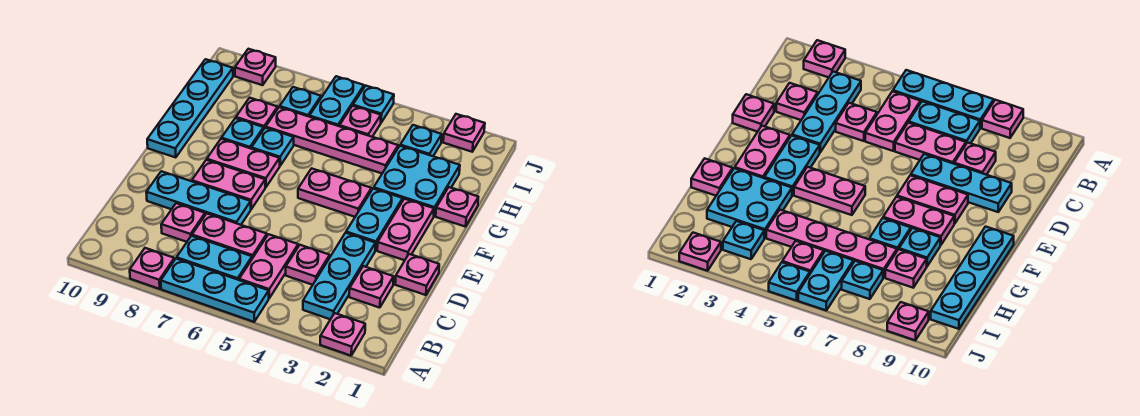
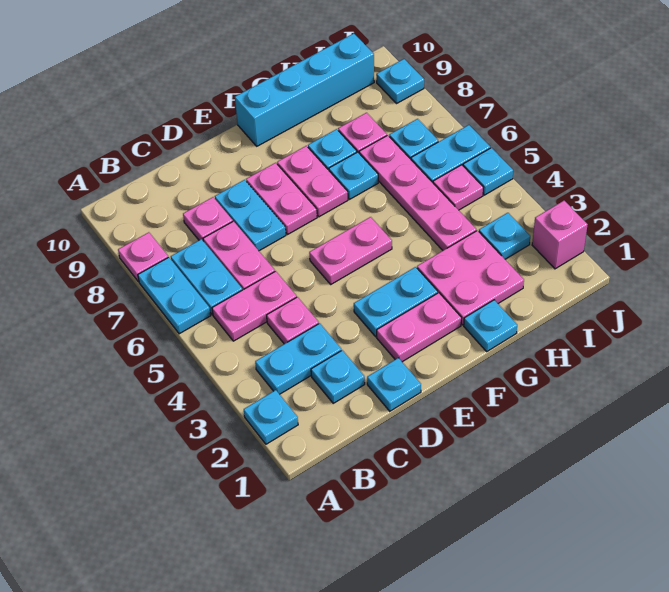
pink plate A2 level 1 -> cyan plate A2 level 1
cyan plate A5:A7 level 1 -> cyan plate A6:A7 level 1
cyan plate B3:D3 level 1 -> cyan plate B3:C3 level 1
pink plate C2 level 1 -> cyan plate C2 level 1
pink plate D1 level 1 -> cyan plate D1 level 1
cyan plate D7:D9 level 1 -> cyan plate D7:D8 level 1
pink plate F4:F5 level 1 -> pink plate E5:F5 level 1
cyan plate F10:I10 level 1 -> cyan brick F10:I10 level 1
pink plate G1 level 1 -> cyan plate G1 level 1
cyan plate G2:H3 level 1 -> pink plate G2:H3 level 1
pink plate J2 level 1 -> pink brick J2 level 1
pink plate J9 level 1 -> cyan plate J9 level 1

